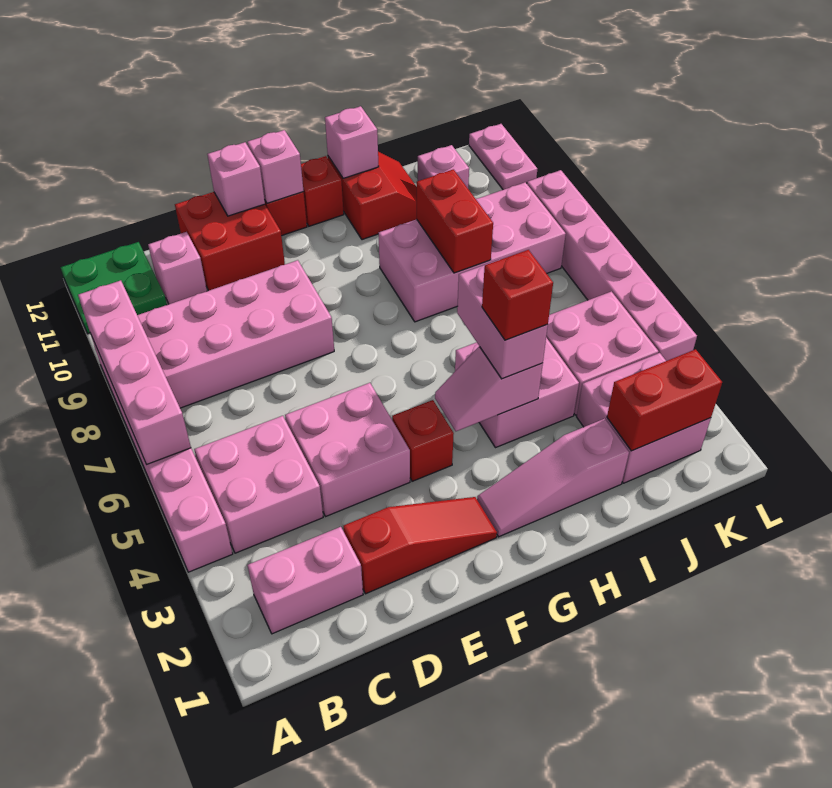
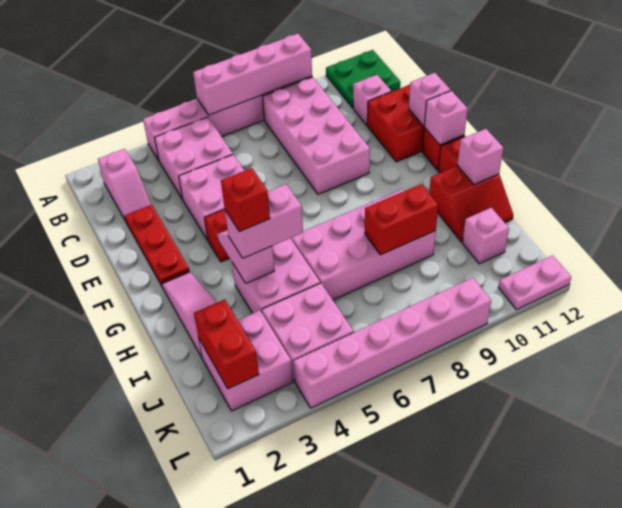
pink brick B2:C2 level 1 -> pink slope B2:C2 level 1 top B
red slope D2:F2 level 1 top D -> red plate D2:F2 level 1
pink brick H8:K9 level 1 -> pink brick H6:I9 level 1

